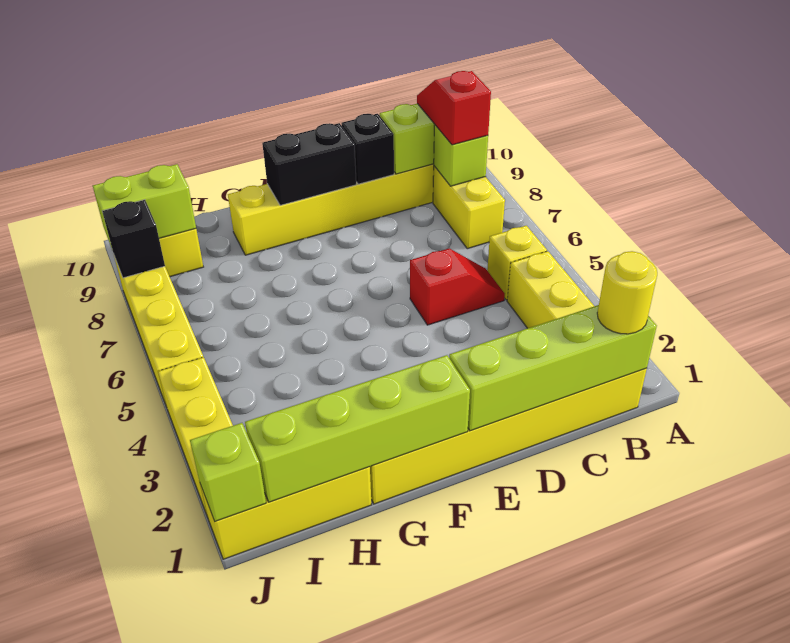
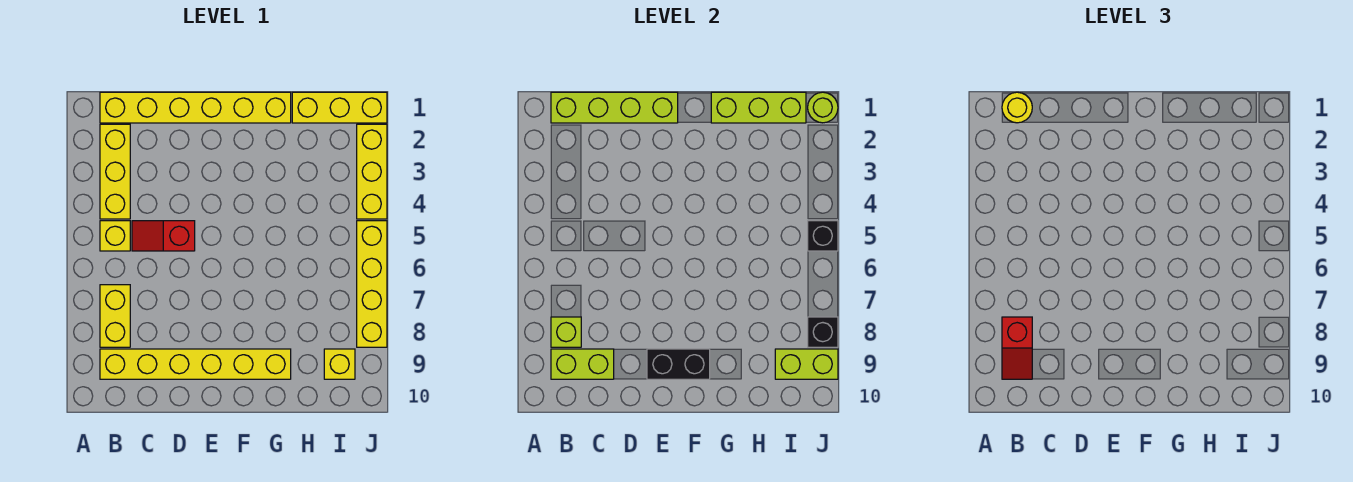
black brick D9 level 2 -> black brick J5 level 2
lime brick F1:I1 level 2 -> lime brick G1:I1 level 2
lime brick J1 level 2 -> lime round brick J1 level 2

